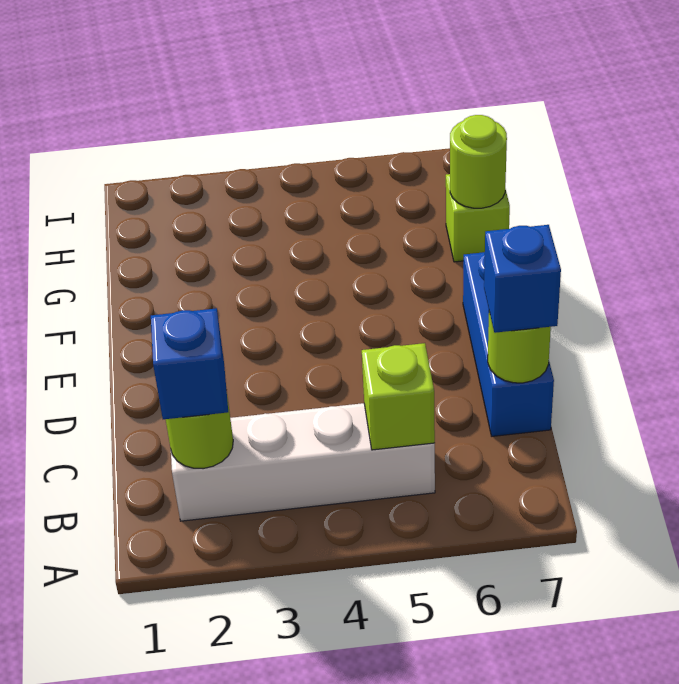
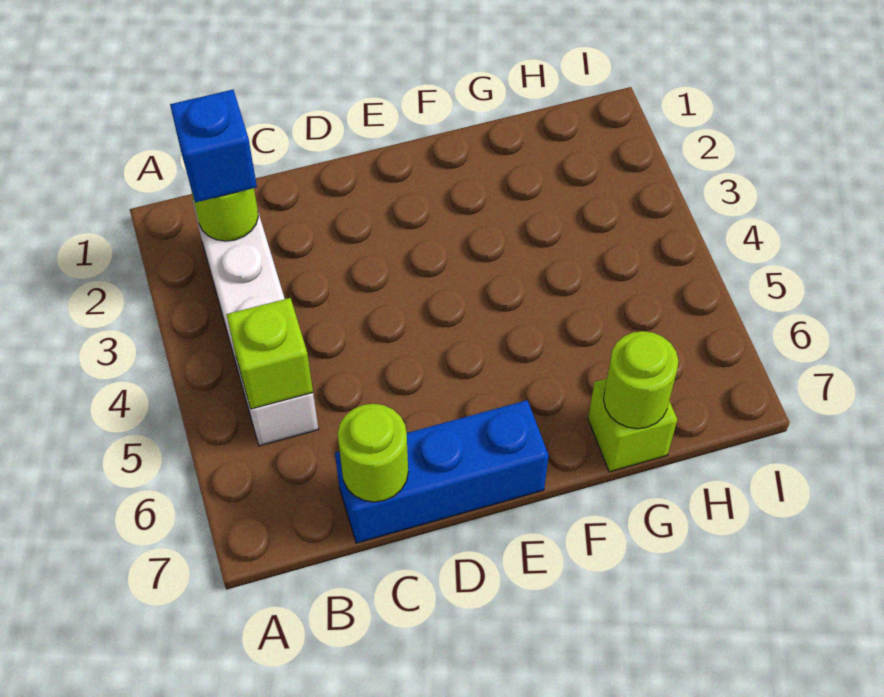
blue brick C7 level 3 -> none

